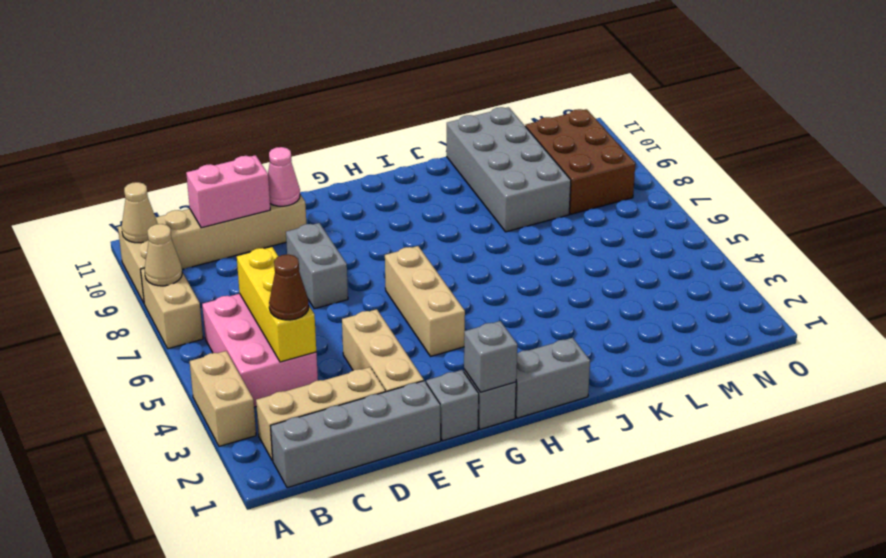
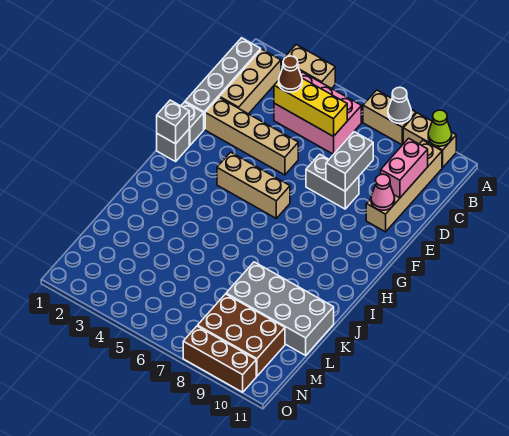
tan cone A8 level 2 -> grey cone A8 level 2
tan cone A10 level 2 -> lime cone A10 level 2
tan brick E2:E4 level 1 -> tan brick E2:E5 level 1
grey brick H1:I1 level 1 -> grey brick D8:E8 level 2
none -> brown brick O8:O10 level 1

